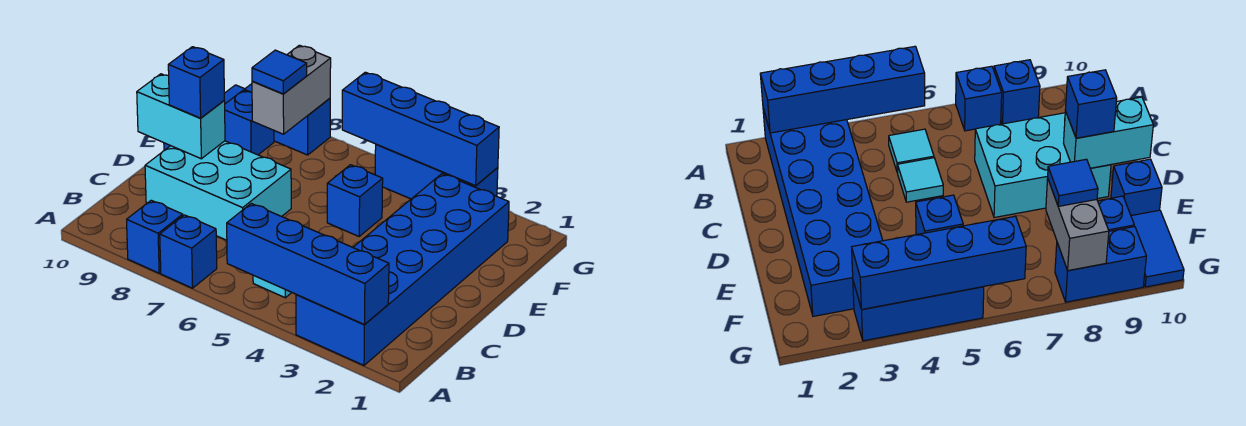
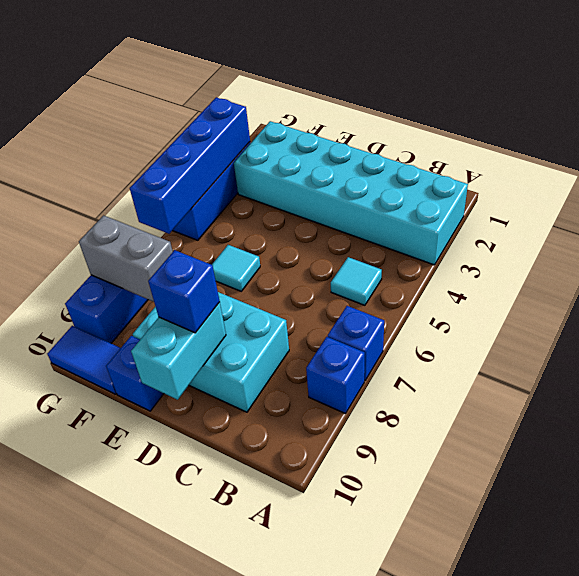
blue brick A2:F3 level 1 -> cyan brick A2:F3 level 1
blue brick A2:A5 level 2 -> none
cyan tile C5 level 1 -> cyan tile E6 level 1
cyan brick C7:D9 level 1 -> cyan brick C8:E9 level 1
blue brick E5 level 1 -> none
blue tile F8 level 3 -> none
blue brick F9 level 1 -> none

